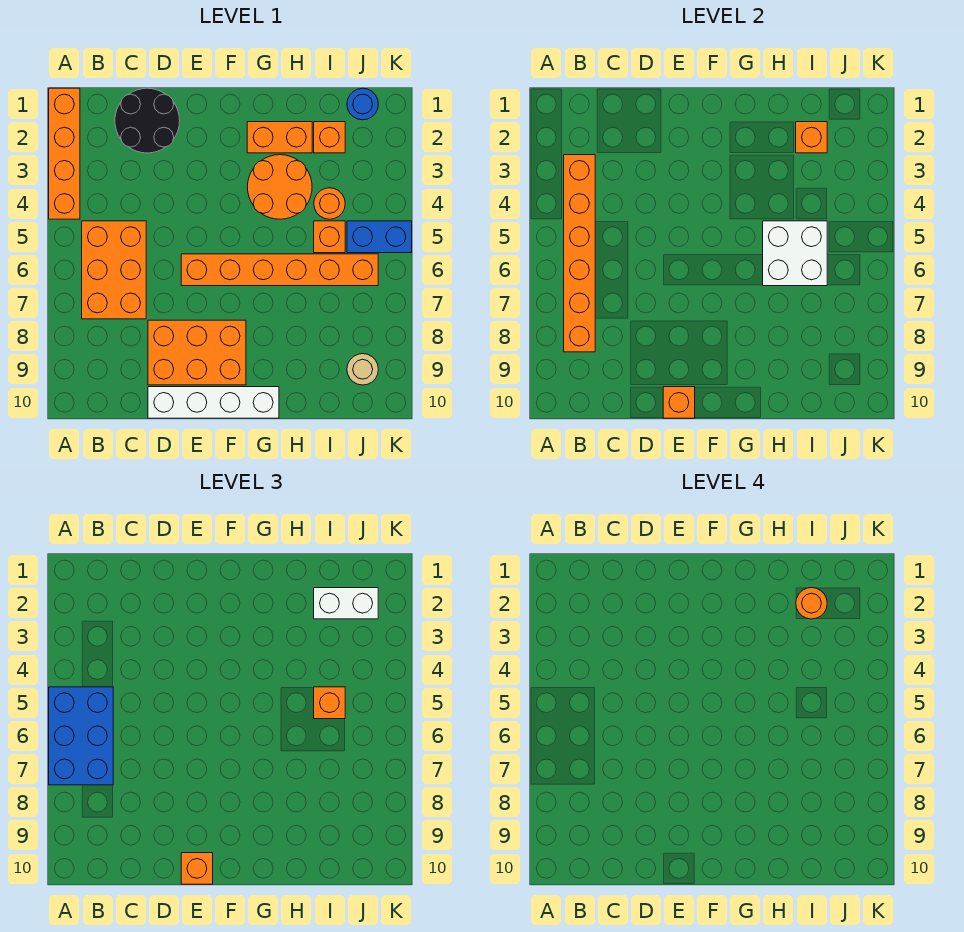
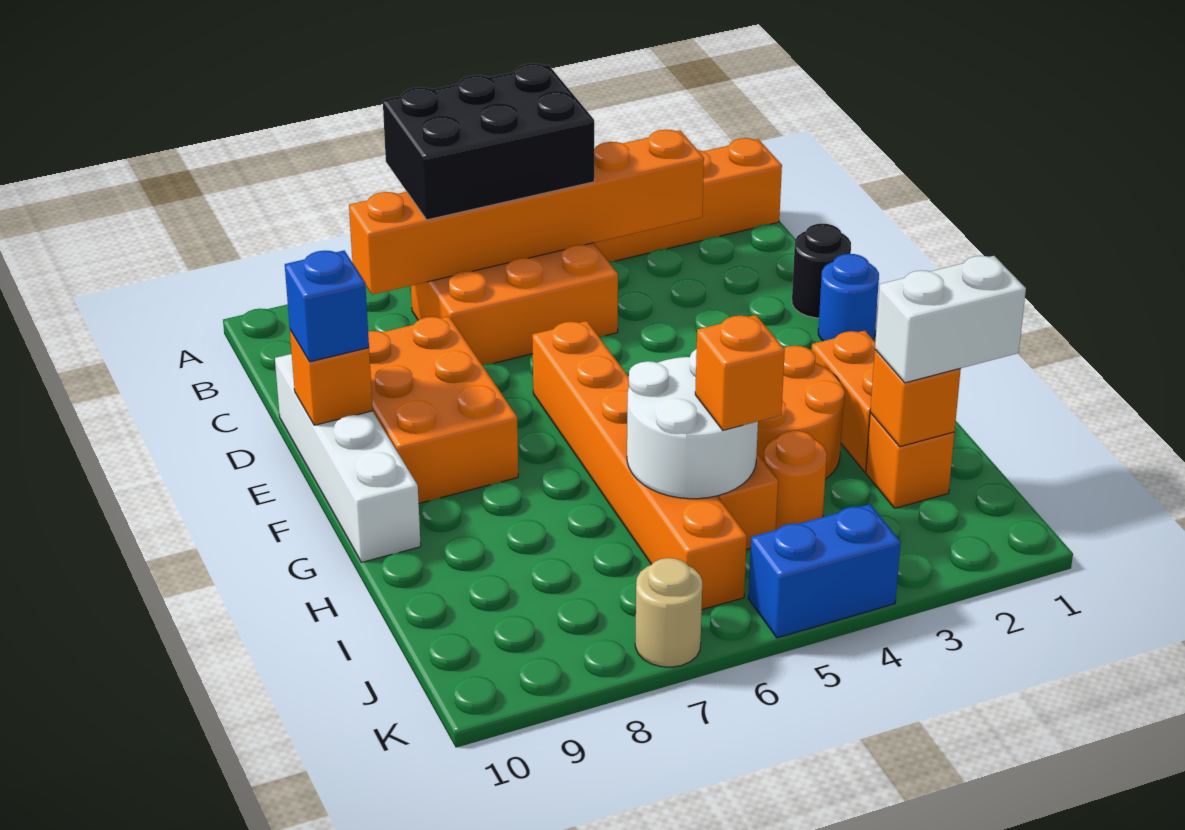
blue brick A5:B7 level 3 -> black brick A5:B7 level 3
black round brick C1:D2 level 1 -> black round brick D1 level 1
orange brick E10 level 3 -> blue brick E10 level 3
white brick H5:I6 level 2 -> white round brick H5:I6 level 2
white brick I2:J2 level 3 -> white brick I1:I2 level 3
orange round brick I2 level 4 -> none
blue round brick J1 level 1 -> blue round brick E1 level 1
blue brick J5:K5 level 1 -> blue brick K4:K5 level 1
tan round brick J9 level 1 -> tan round brick K7 level 1

